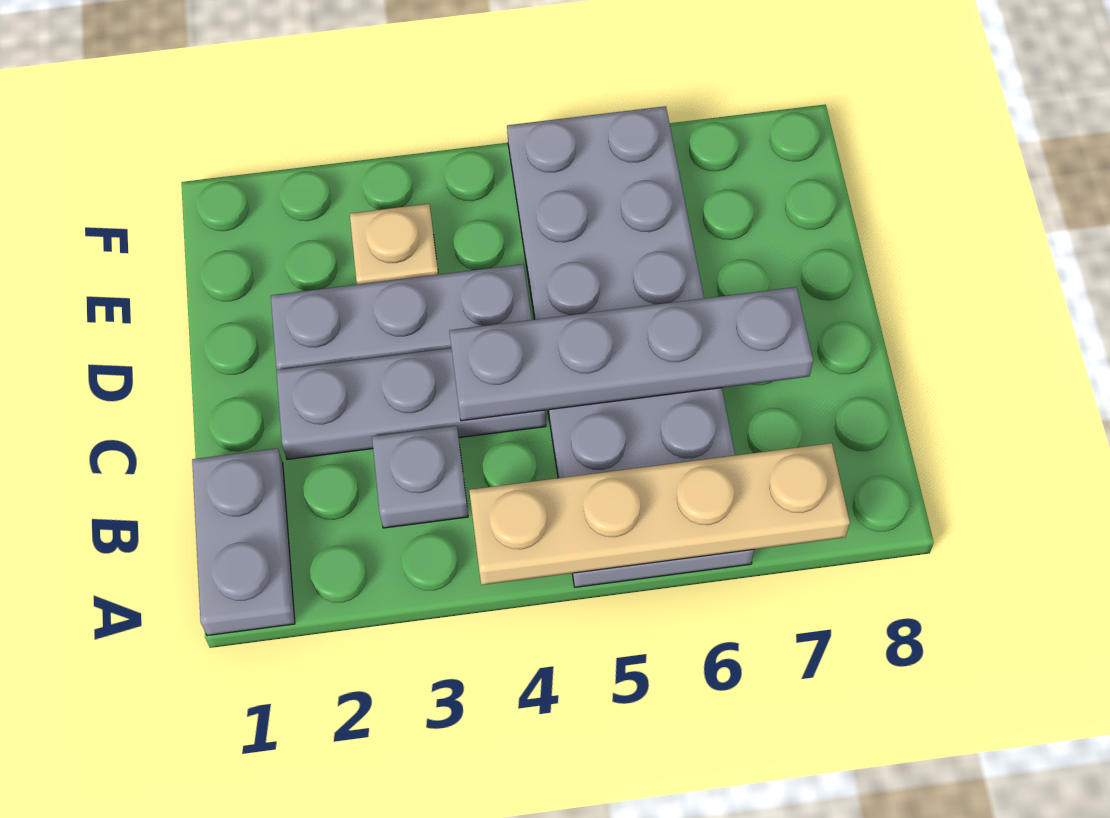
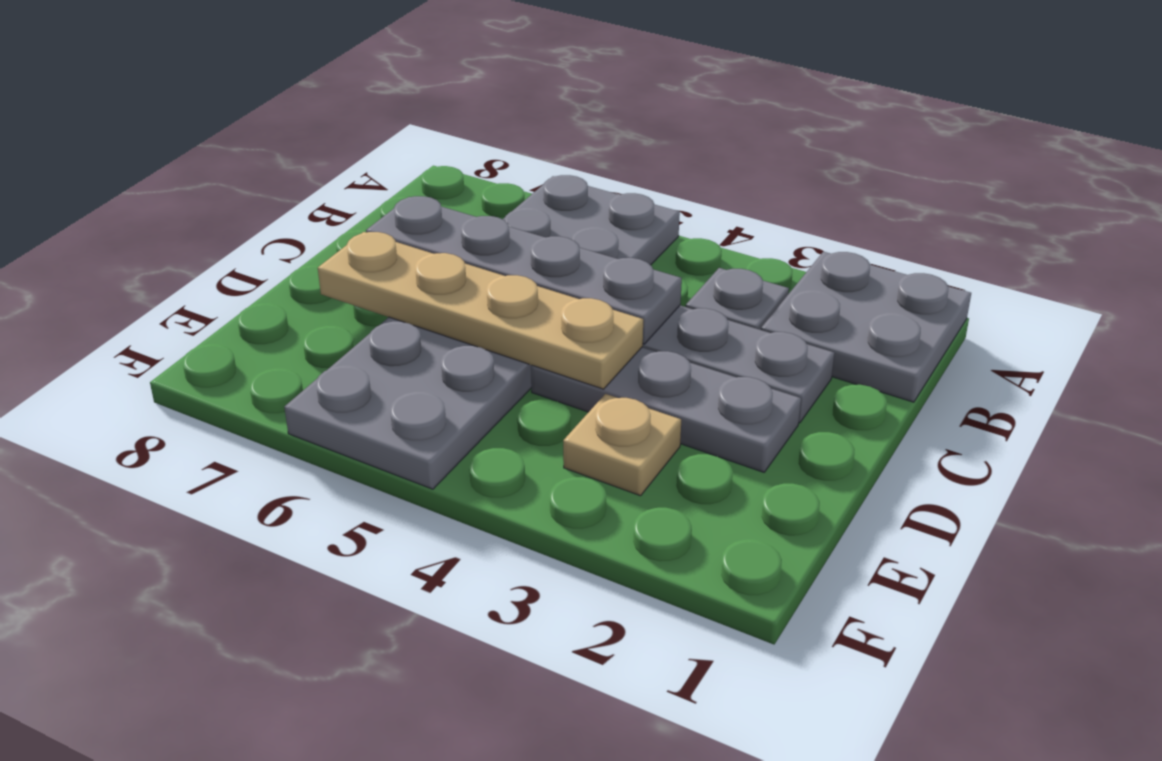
grey plate A1:B1 level 1 -> grey plate A1:B2 level 1
tan plate A4:A7 level 2 -> tan plate D4:D7 level 2

